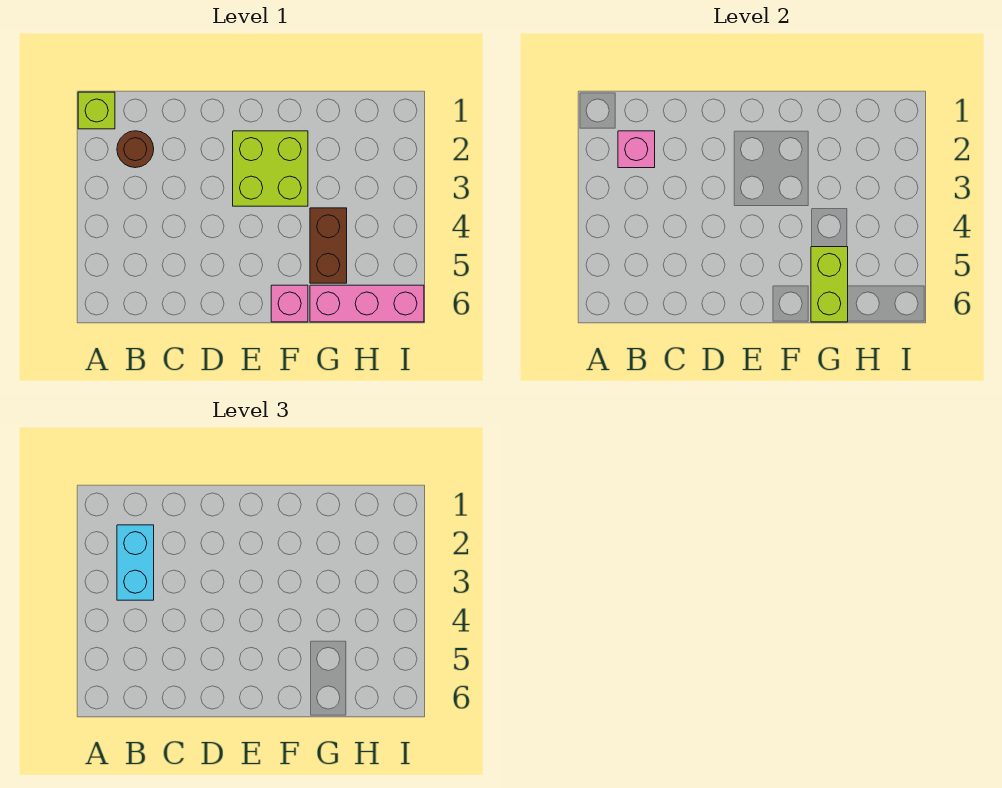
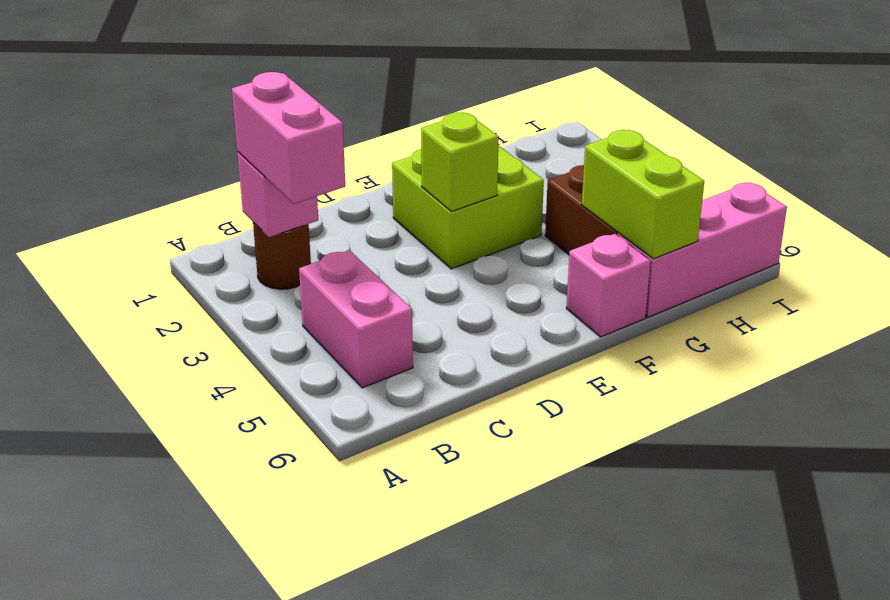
lime brick A1 level 1 -> lime brick E3 level 2
cyan brick B2:B3 level 3 -> pink brick B2:B3 level 3
none -> pink brick B4:B5 level 1

